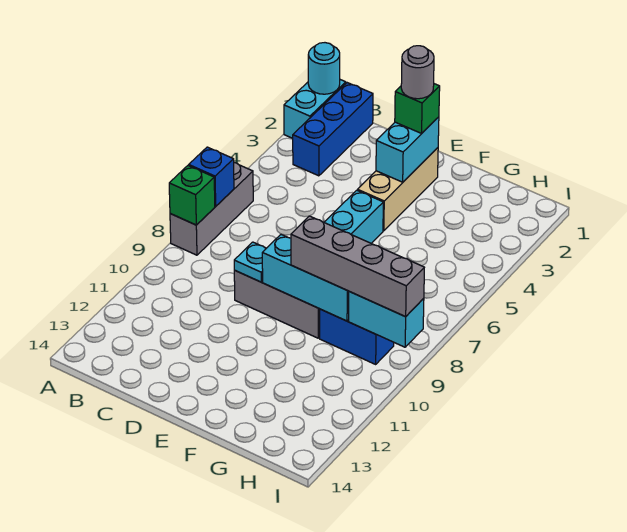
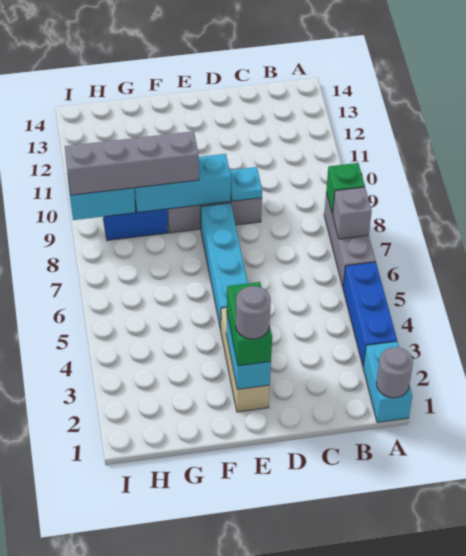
cyan round brick A1 level 2 -> grey round brick A1 level 2
blue brick A7 level 2 -> grey brick A7 level 2
blue brick B1:B3 level 1 -> blue brick A3:A5 level 1
green brick E2 level 3 -> green brick E2:E3 level 3

